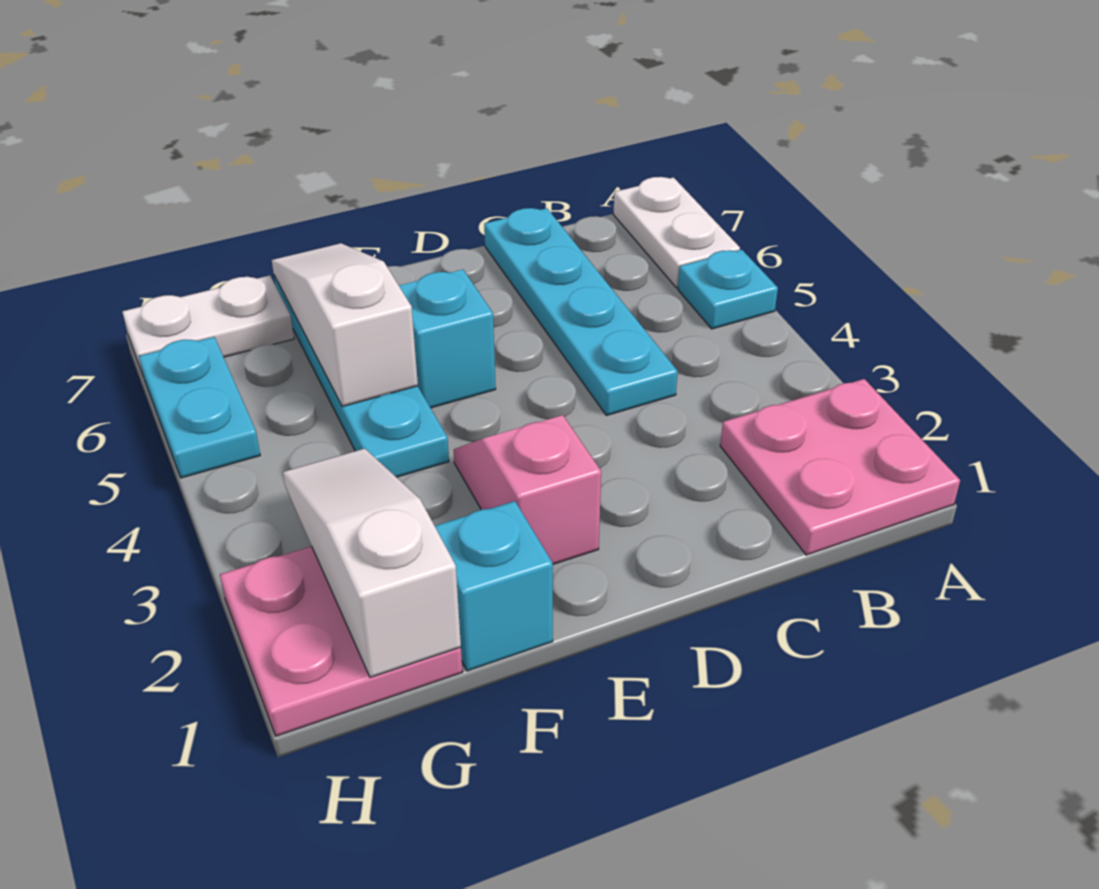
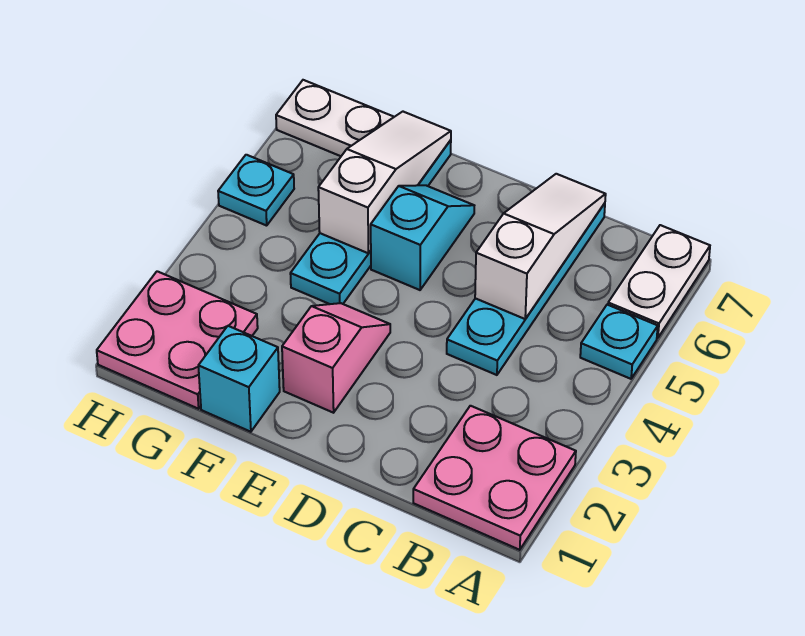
white slope G1:G3 level 2 top 1 -> white slope C5:C7 level 2 top 5
cyan plate H5:H6 level 1 -> cyan plate H5 level 1

